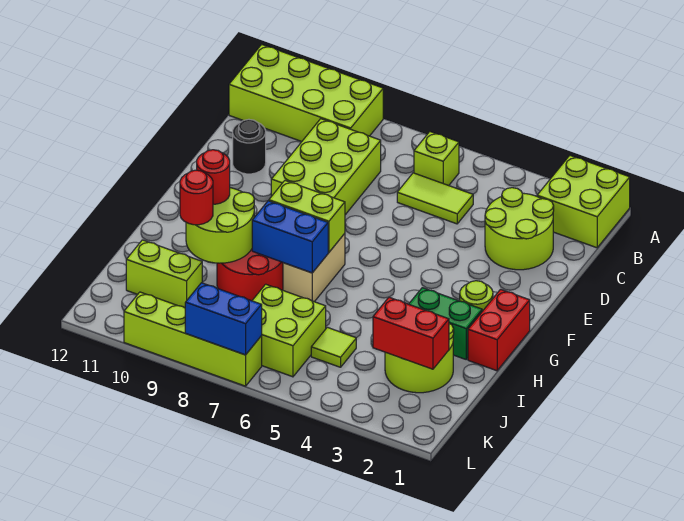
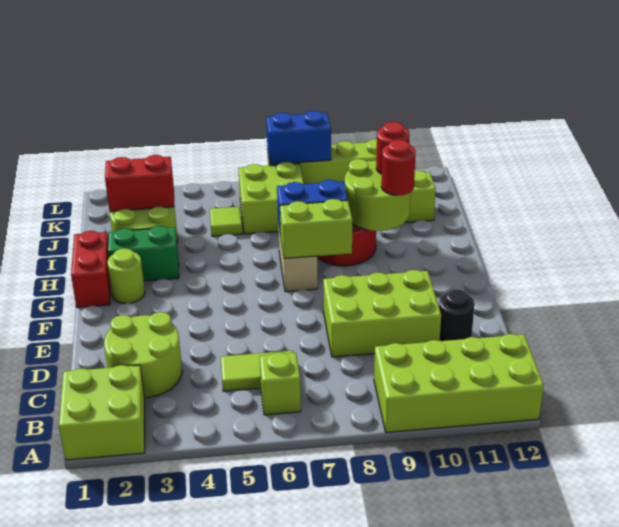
lime brick C8:E9 level 1 -> lime brick D8:E10 level 1

